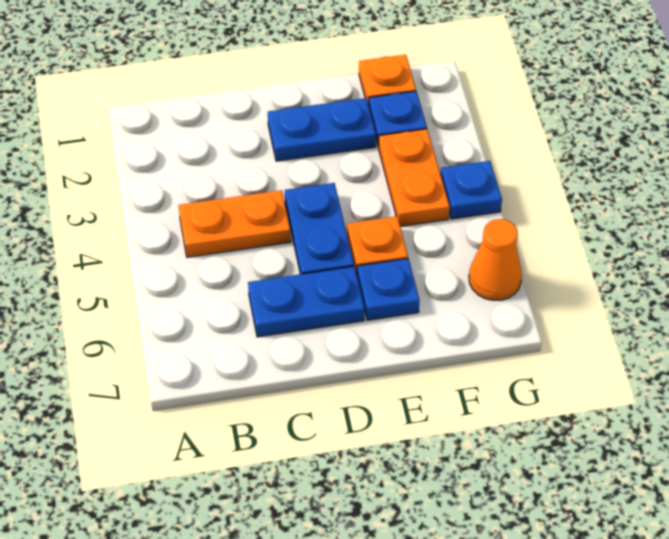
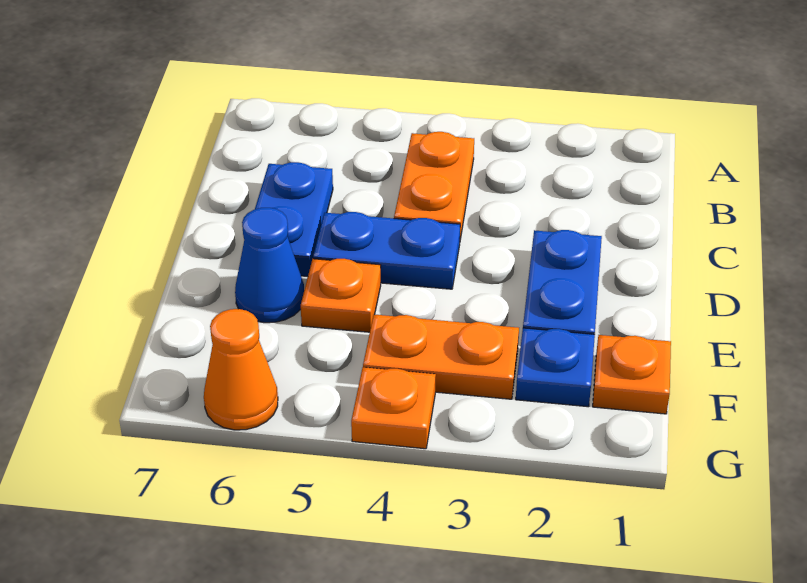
blue plate E6 level 1 -> blue cone E6 level 1
blue plate G4 level 1 -> orange plate G4 level 1

